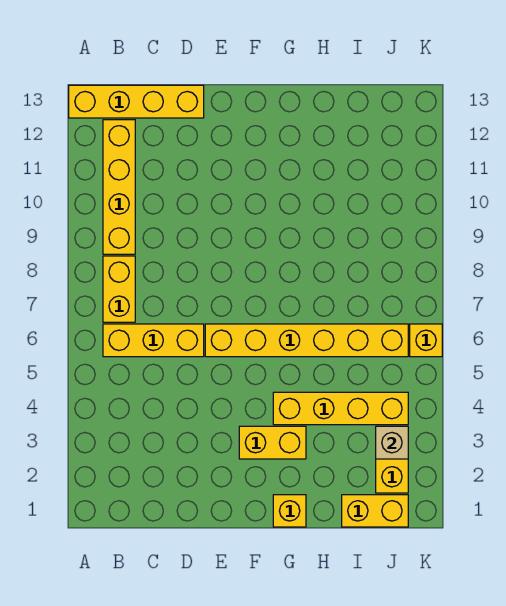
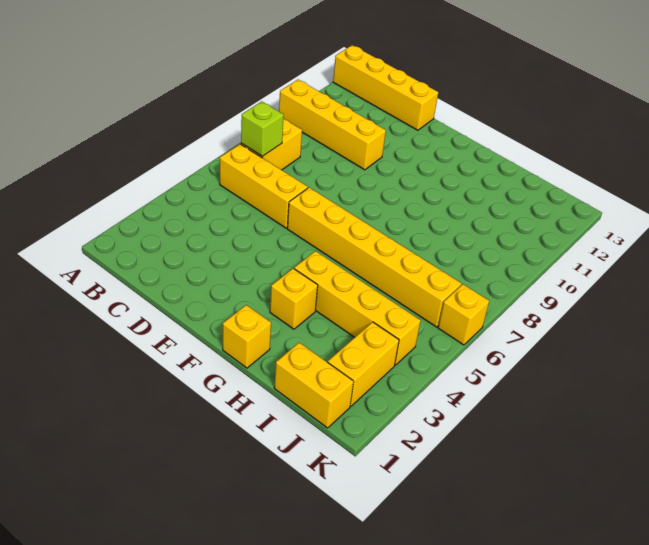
none -> lime brick B7 level 2
yellow brick B9:B12 level 1 -> yellow brick A10:D10 level 1
yellow brick F3:G3 level 1 -> yellow brick G3 level 1
tan brick J3 level 2 -> none

